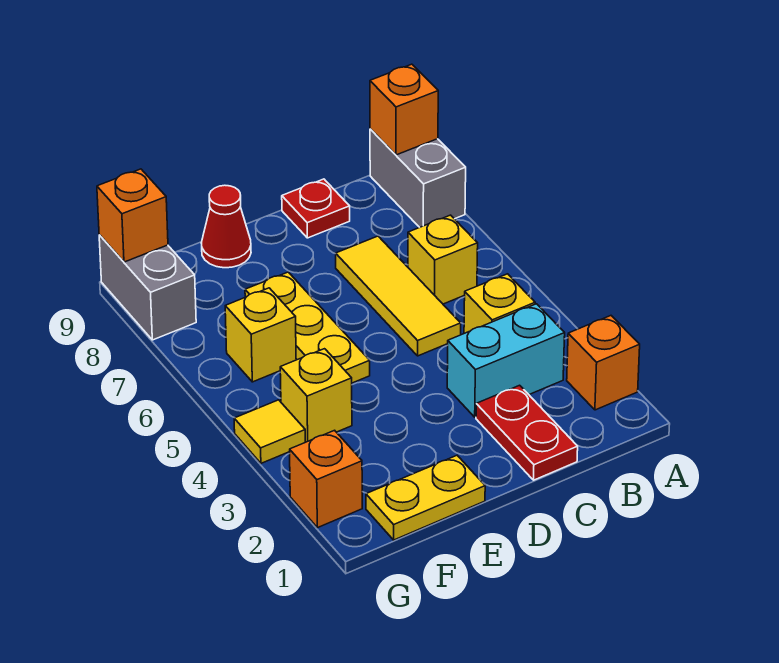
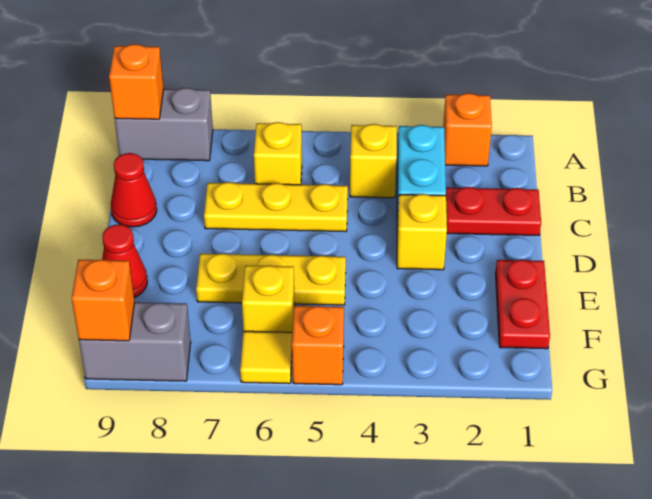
yellow tile C5:C7 level 1 -> yellow plate C5:C7 level 1
red plate C9 level 1 -> red cone C9 level 1
yellow plate E1:F1 level 1 -> red plate E1:F1 level 1
yellow brick F4 level 1 -> yellow brick D3 level 1
orange brick G2 level 1 -> orange brick G5 level 1
yellow tile G4 level 1 -> yellow tile G6 level 1

